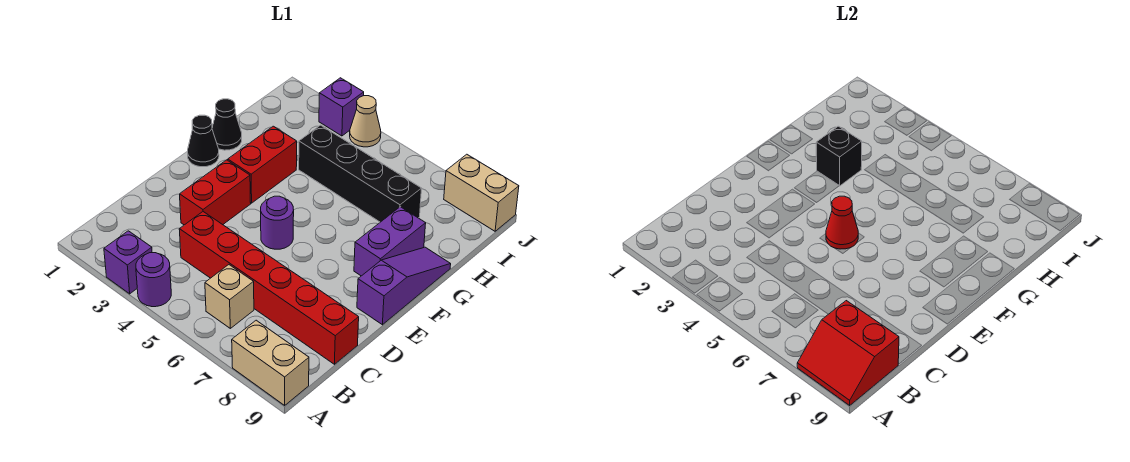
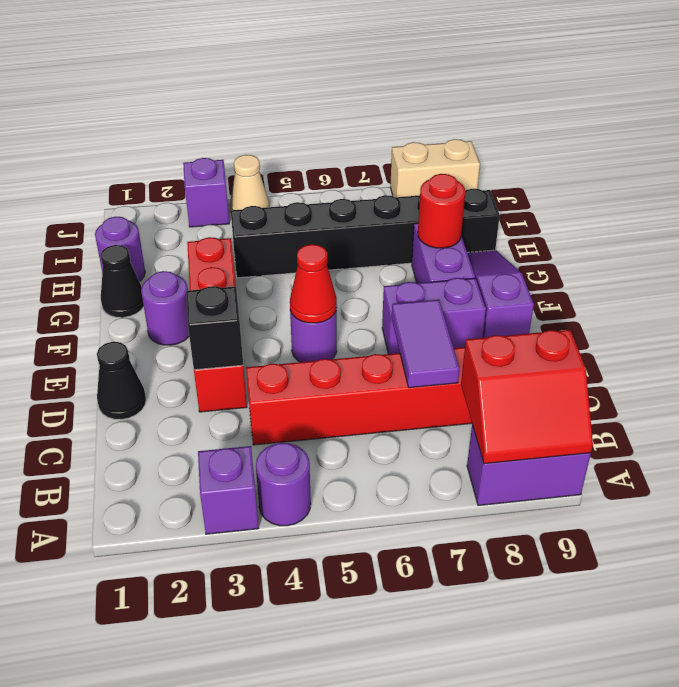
tan brick A8:A9 level 1 -> purple brick A8:A9 level 1
tan brick B6 level 1 -> none
none -> purple tile C7:D7 level 2
none -> purple brick E7:E8 level 1
black cone F1 level 1 -> black cone D1 level 1
none -> purple round brick F2 level 1
black brick G3 level 2 -> black brick D3 level 2
none -> red round brick G8 level 2
none -> purple round brick H1 level 1
black brick H4:H7 level 1 -> black brick H4:H9 level 1

